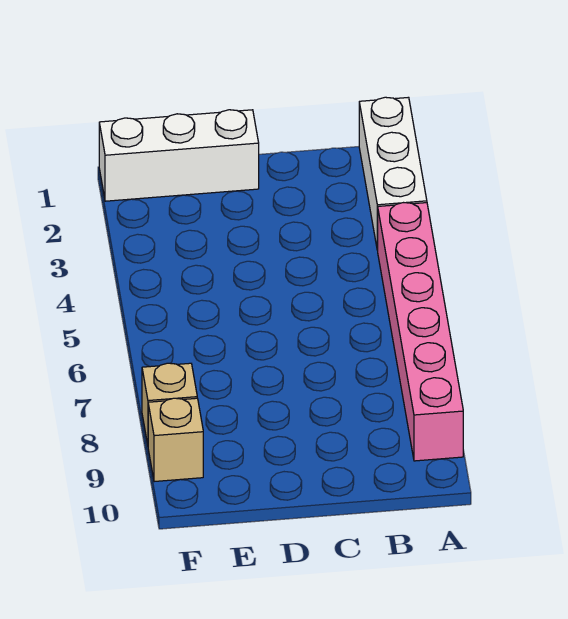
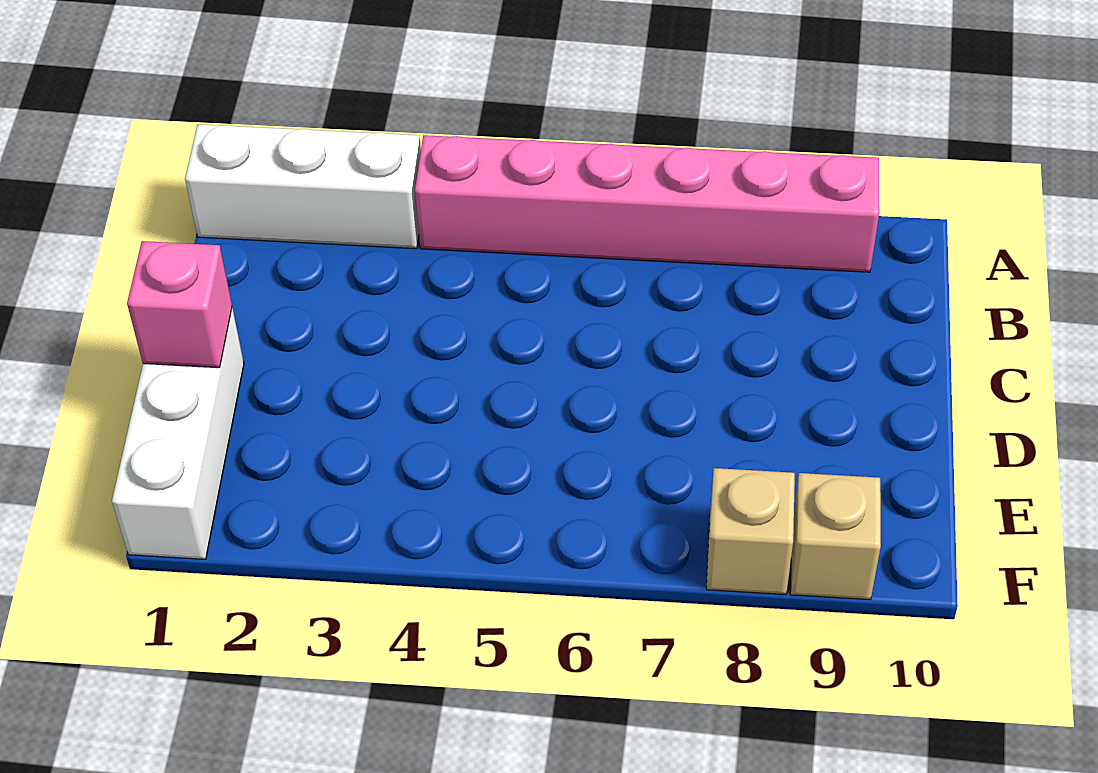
none -> pink brick D1 level 2

